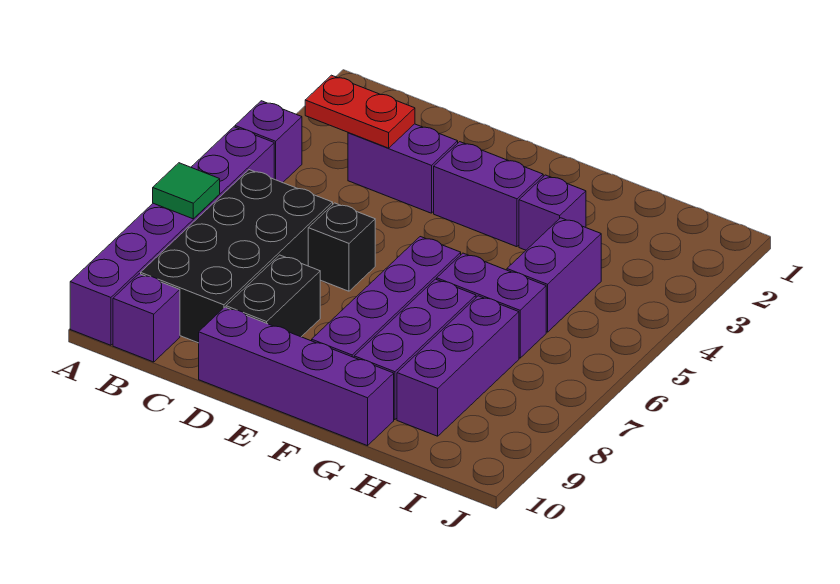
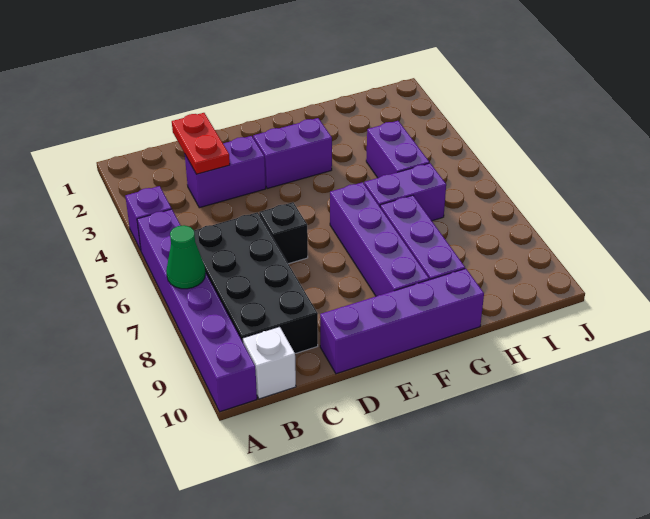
green tile A7 level 2 -> green cone A7 level 2
red plate B3:C3 level 2 -> red plate C2:C3 level 2
purple brick B10 level 1 -> white brick B10 level 1
black brick D8:D9 level 1 -> none
purple brick G3 level 1 -> none
purple brick H7:H9 level 1 -> none

